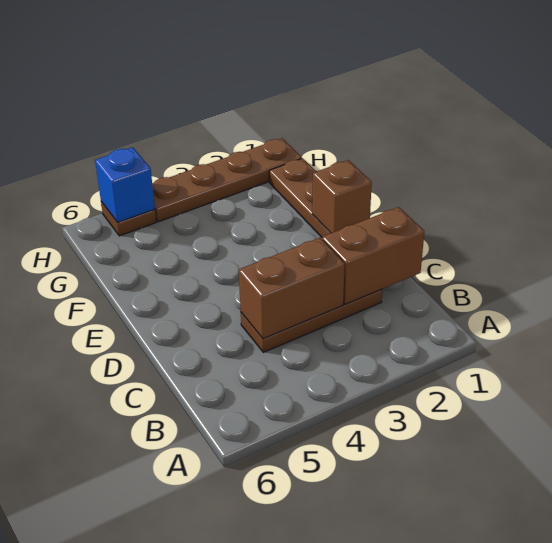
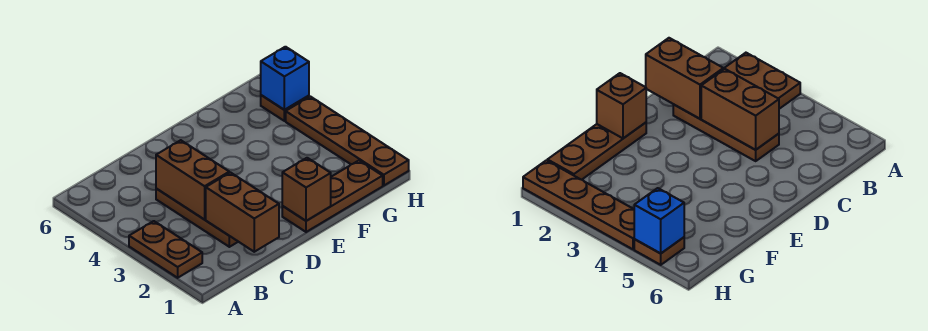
none -> brown plate A2:A3 level 1

